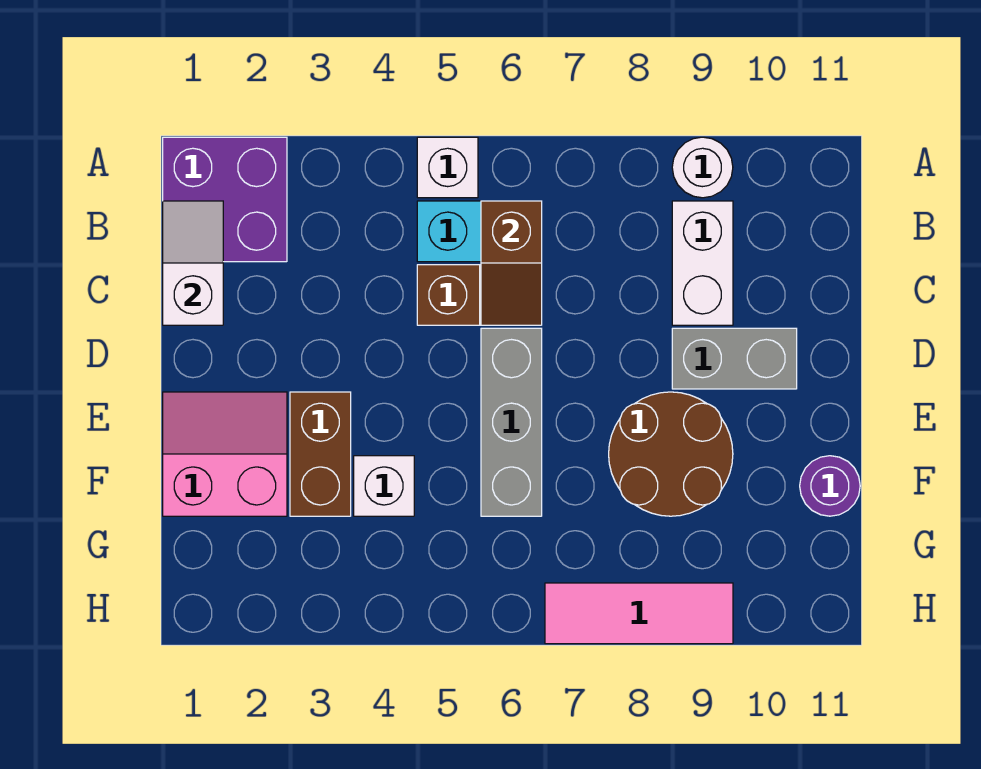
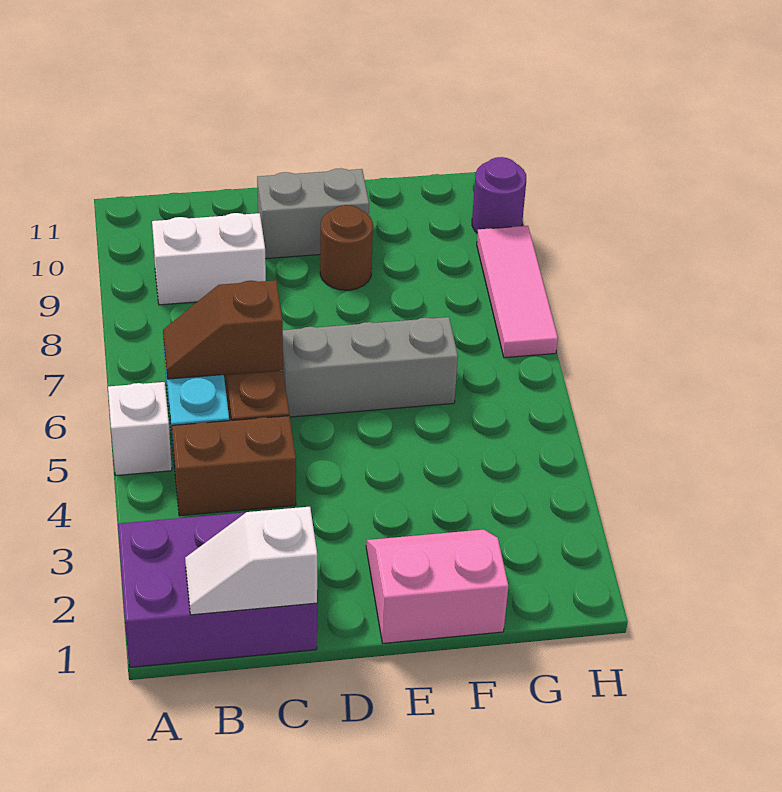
purple brick A1:B2 level 1 -> purple brick A1:C2 level 1
white round brick A9 level 1 -> none
brown slope B6:C6 level 2 top B -> brown slope B6:C6 level 2 top C
grey brick D9:D10 level 1 -> grey brick D10:E10 level 1
pink slope E1:F2 level 1 top F -> pink slope E1:F2 level 1 top 1
brown brick E3:F3 level 1 -> brown brick B4:C4 level 1
brown round brick E8:F9 level 1 -> brown round brick E9 level 1
white brick F4 level 1 -> none
purple round brick F11 level 1 -> purple round brick H10 level 1

